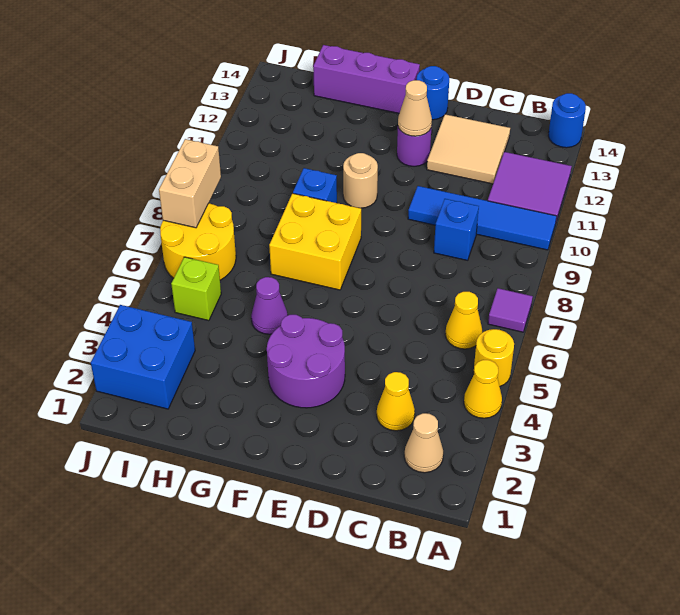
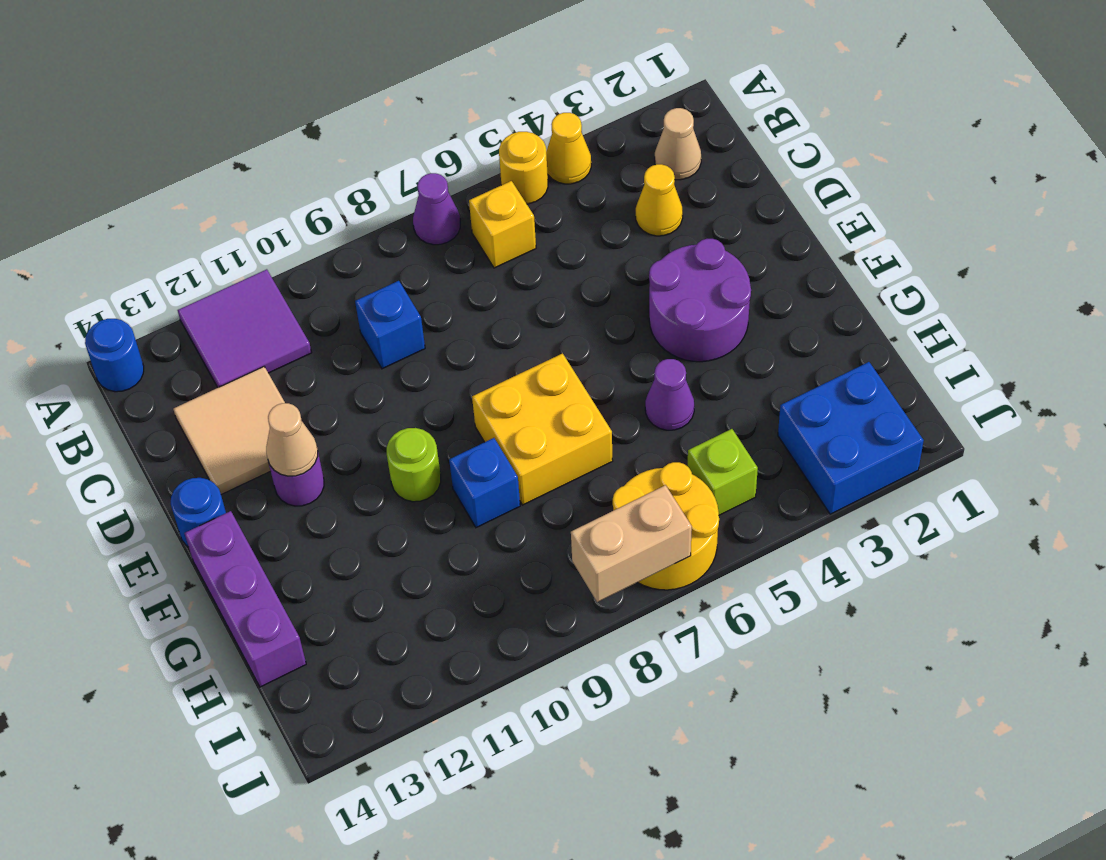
purple tile A7 level 1 -> purple cone A7 level 1
blue tile A10:D10 level 1 -> none
yellow cone B6 level 1 -> yellow brick B6 level 1
tan round brick F10 level 1 -> lime round brick F10 level 1

